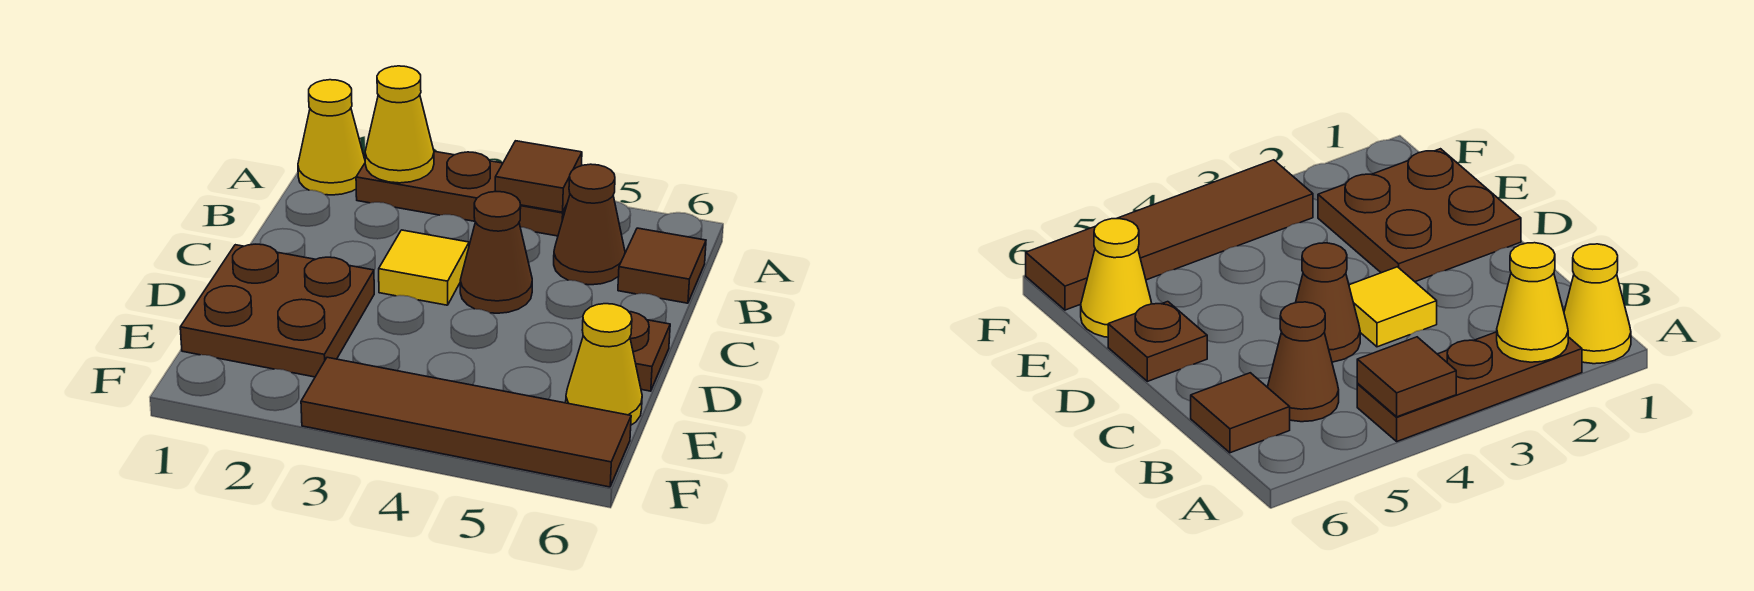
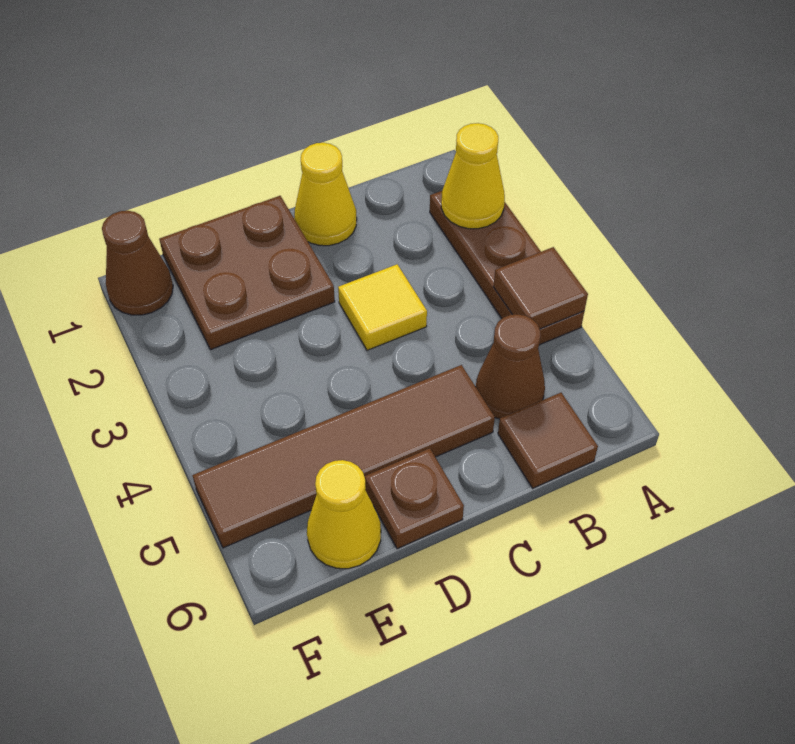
yellow cone A1 level 1 -> yellow cone C1 level 1
brown cone C4 level 1 -> brown cone F1 level 1
brown tile F3:F6 level 1 -> brown tile C5:F5 level 1

